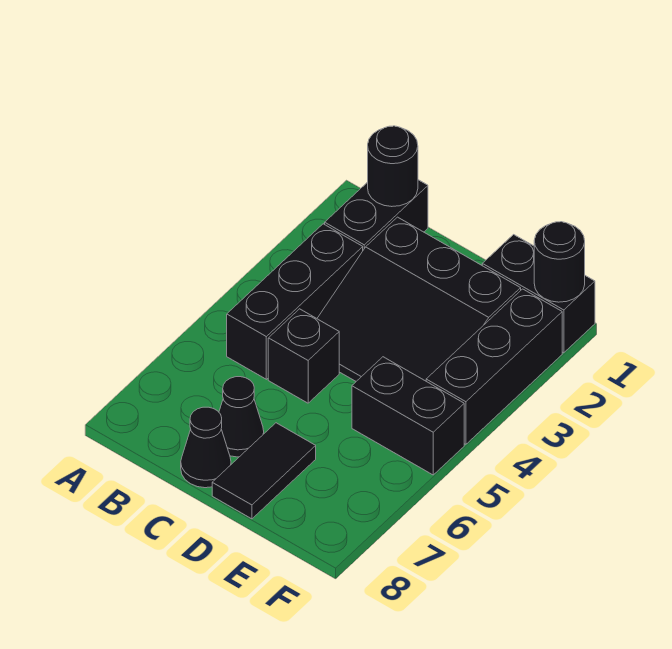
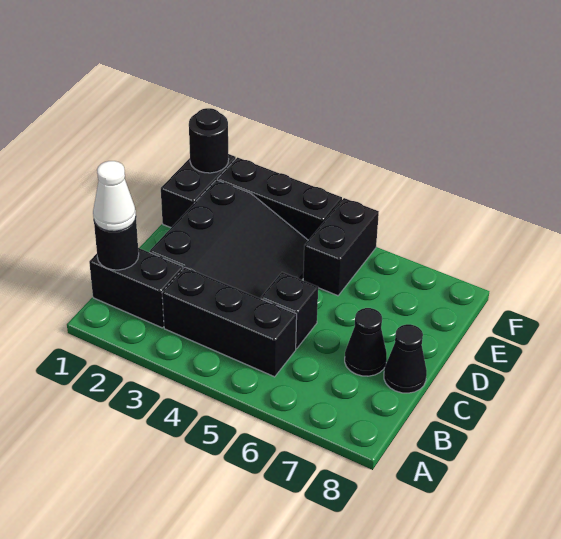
none -> white cone B1 level 3
black tile D7:D8 level 1 -> none

